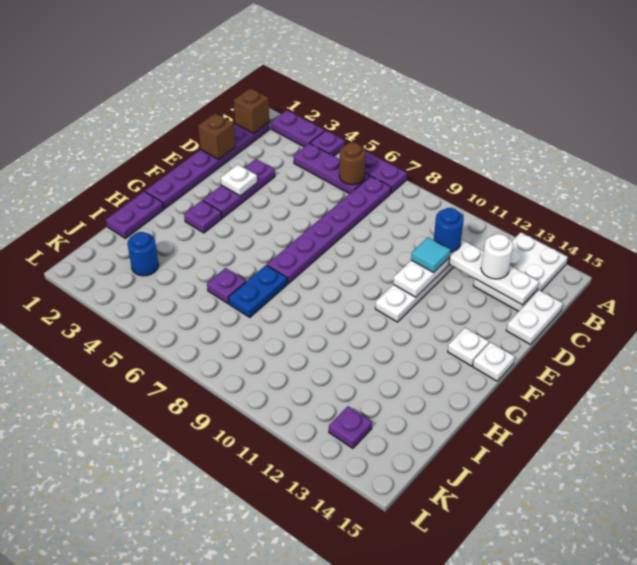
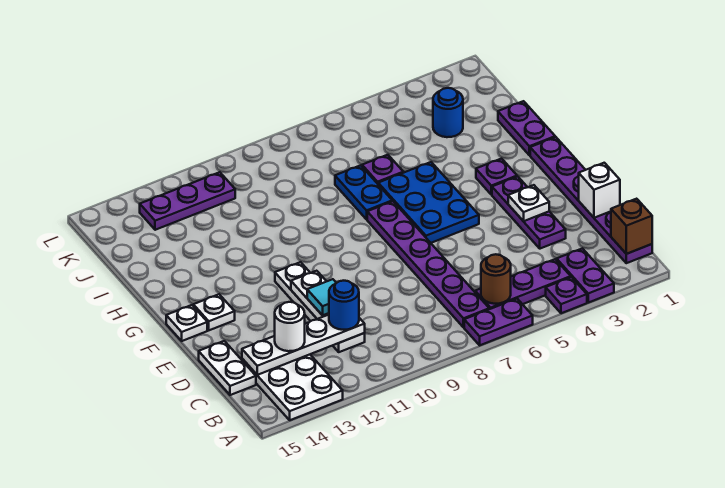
purple plate A2:A3 level 1 -> purple plate A3:B3 level 1
brown brick D1 level 2 -> white brick D1 level 2
none -> blue plate F5:H6 level 1
purple plate K13 level 1 -> purple plate K11:K13 level 1

